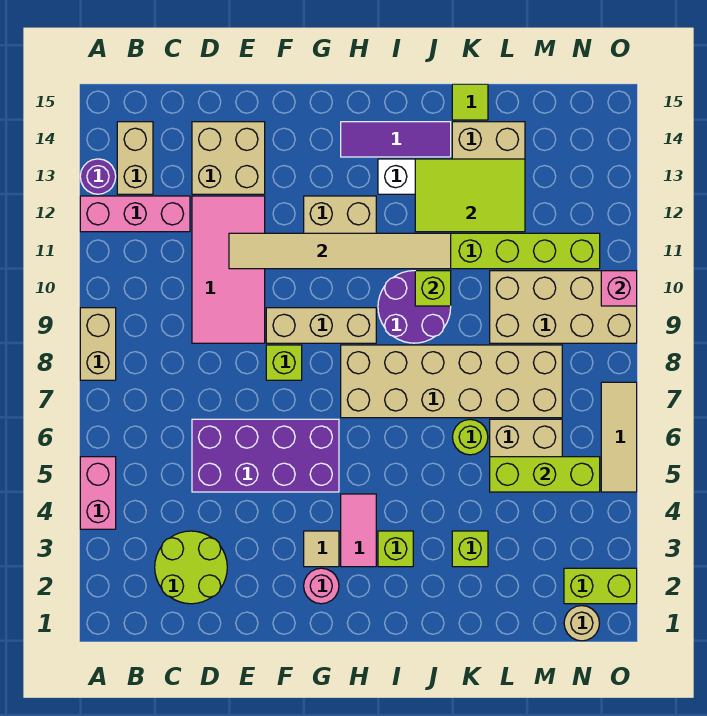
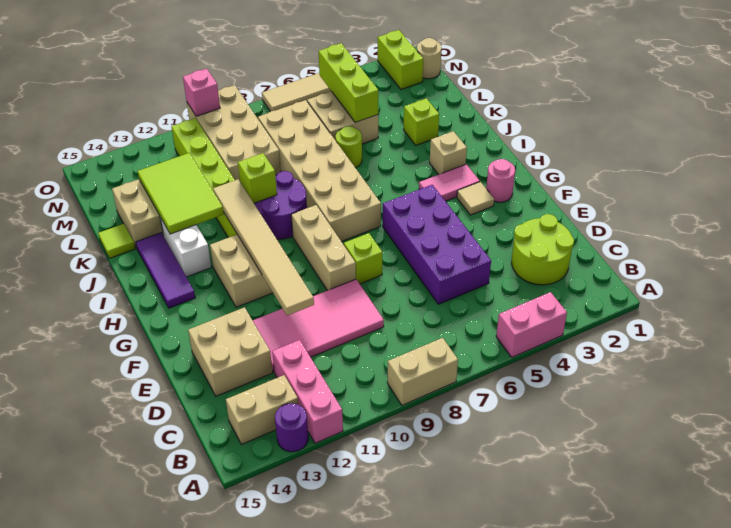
lime brick I3 level 1 -> tan brick I3 level 1

